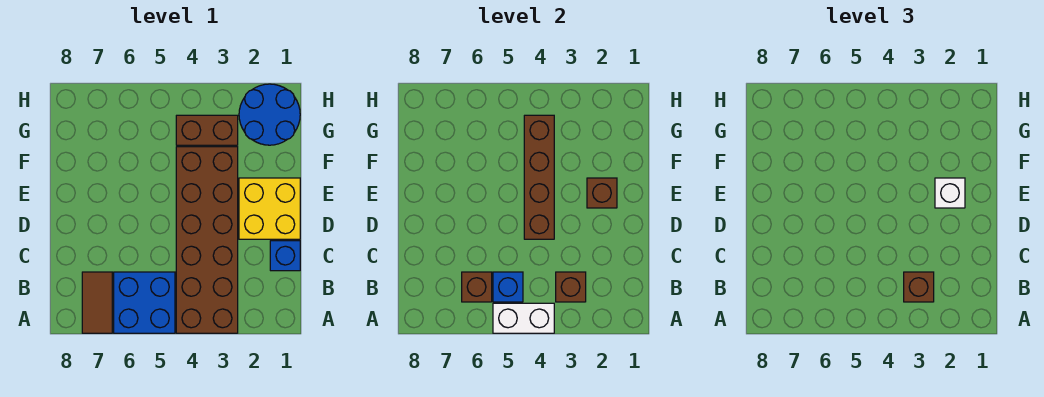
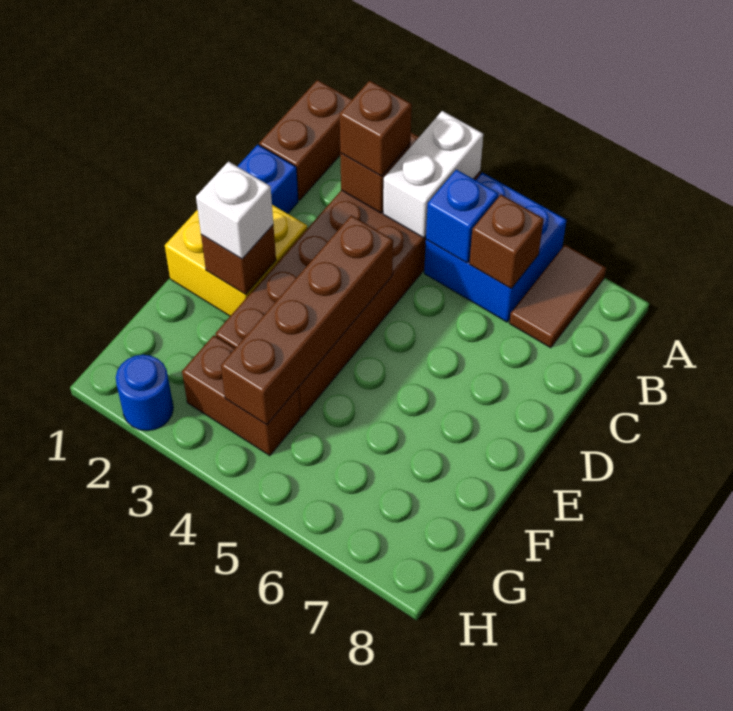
none -> brown brick A1:B1 level 1
white brick A4:A5 level 2 -> white brick A4:B4 level 2
blue round brick G1:H2 level 1 -> blue round brick H2 level 1

